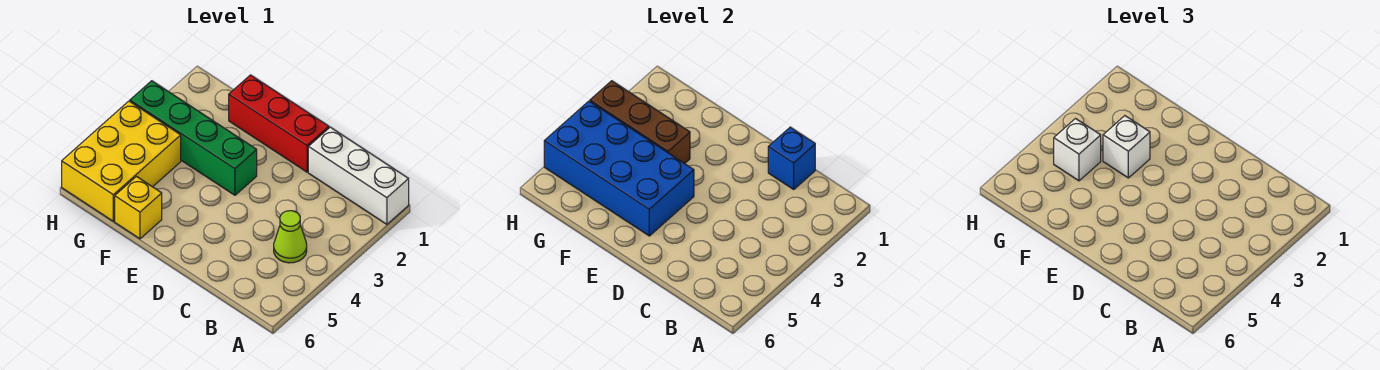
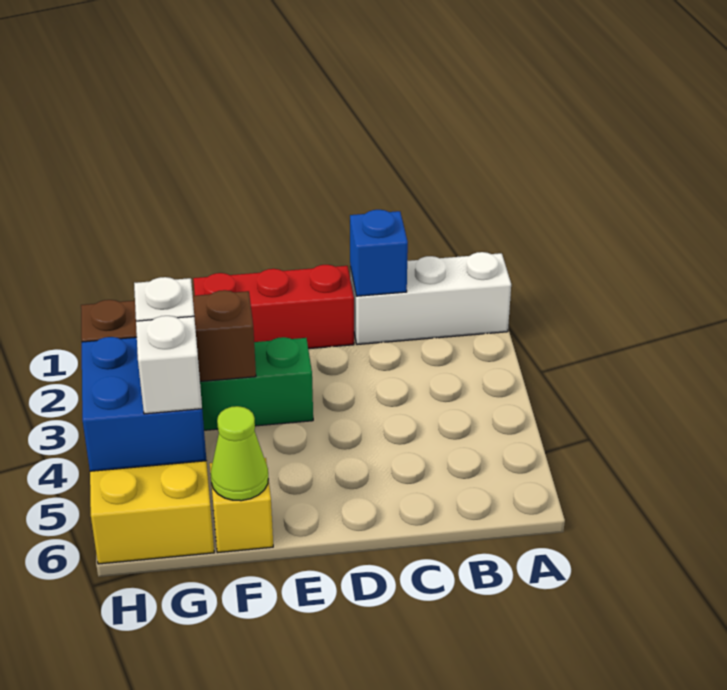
lime cone B4 level 1 -> lime cone F6 level 2
blue brick E4:H5 level 2 -> blue brick G4:H5 level 2
white brick F3 level 3 -> white brick G5 level 3

